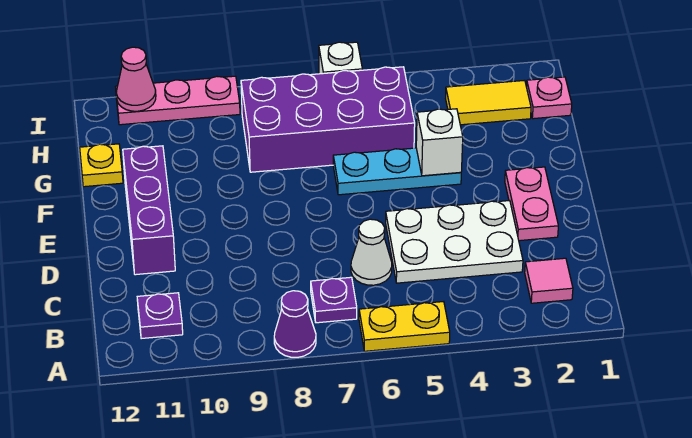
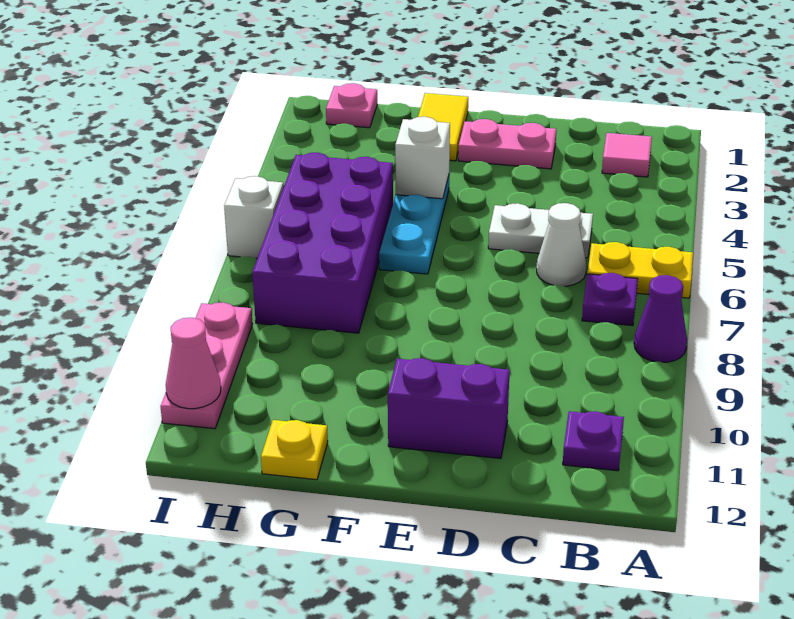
yellow plate A5:A6 level 1 -> yellow plate A6:B6 level 1
white plate C3:D5 level 1 -> white plate C5:D5 level 1
purple brick D11:F11 level 1 -> purple brick D11:E11 level 1
yellow tile H2:H3 level 1 -> yellow tile F1:F2 level 1

